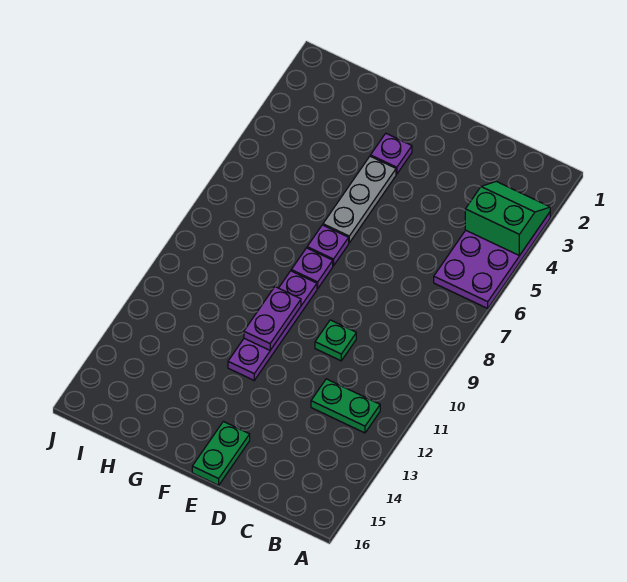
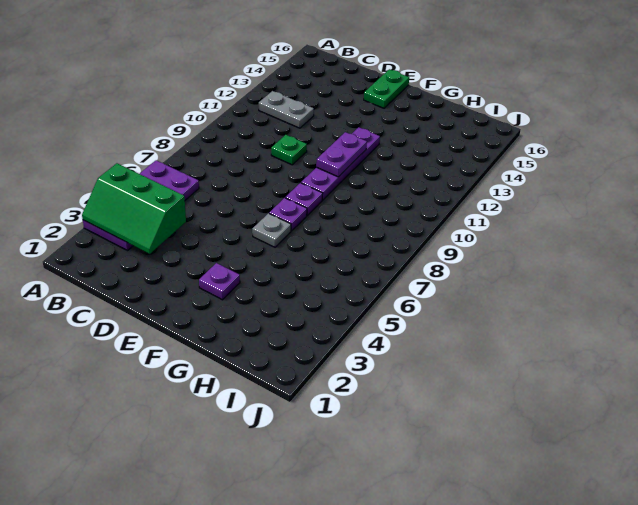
green slope A3:B4 level 2 top 4 -> green slope A3:C4 level 2 top 4
green plate B12:C12 level 1 -> grey plate B12:C12 level 1
grey plate F4:F6 level 1 -> grey plate F6 level 1

